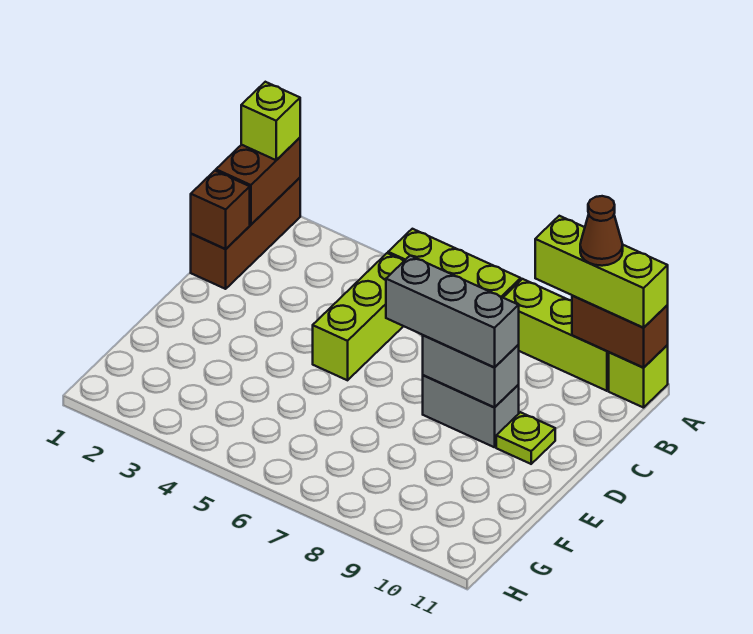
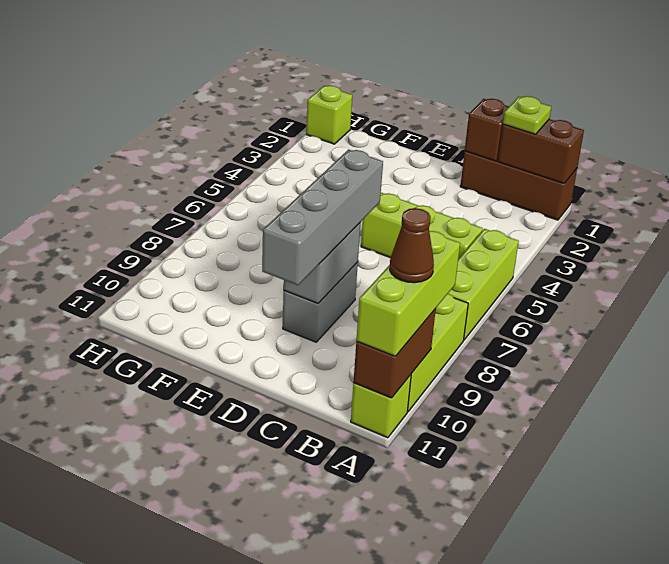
lime brick A1 level 3 -> lime brick H1 level 1
grey brick D7:D9 level 3 -> grey brick D7:D10 level 3
lime plate D10 level 1 -> lime plate B1 level 3

